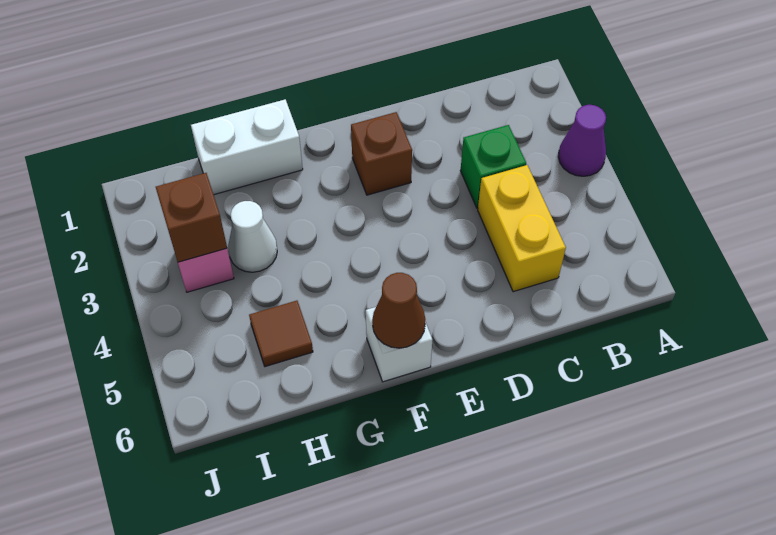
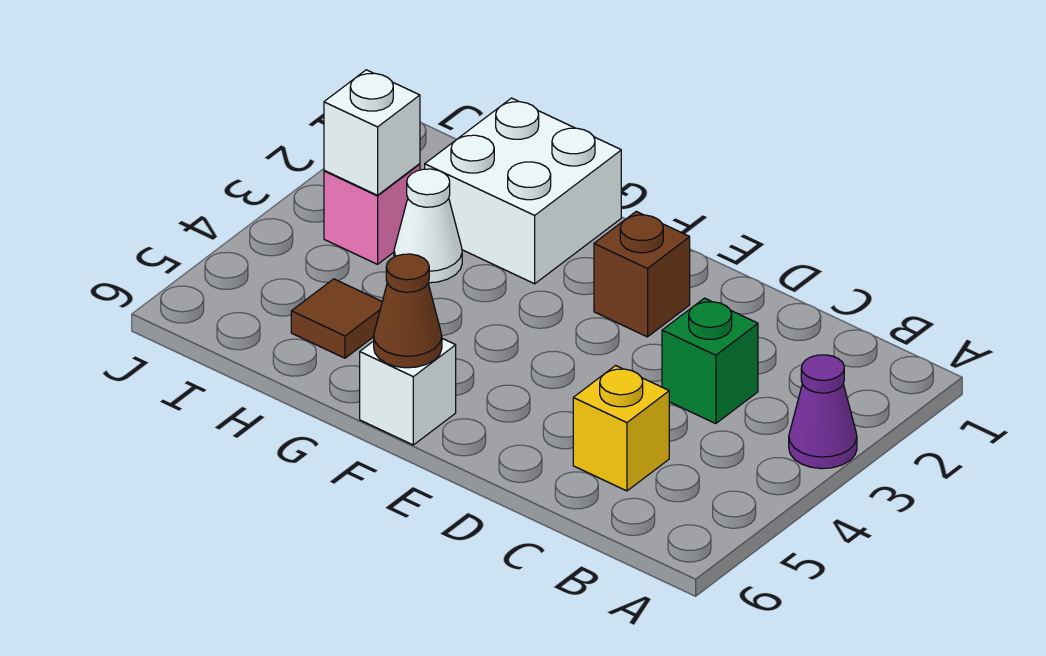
yellow brick C4:C5 level 1 -> yellow brick C5 level 1
white brick G1:H1 level 1 -> white brick G1:H2 level 1
brown brick I3 level 2 -> white brick I3 level 2

